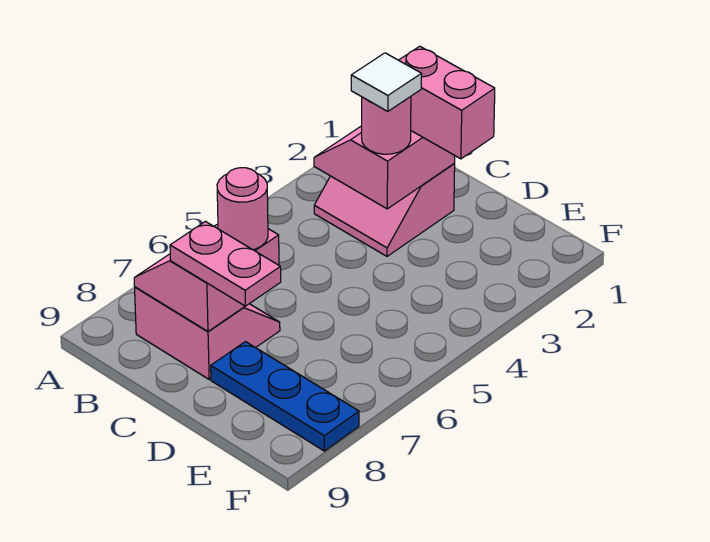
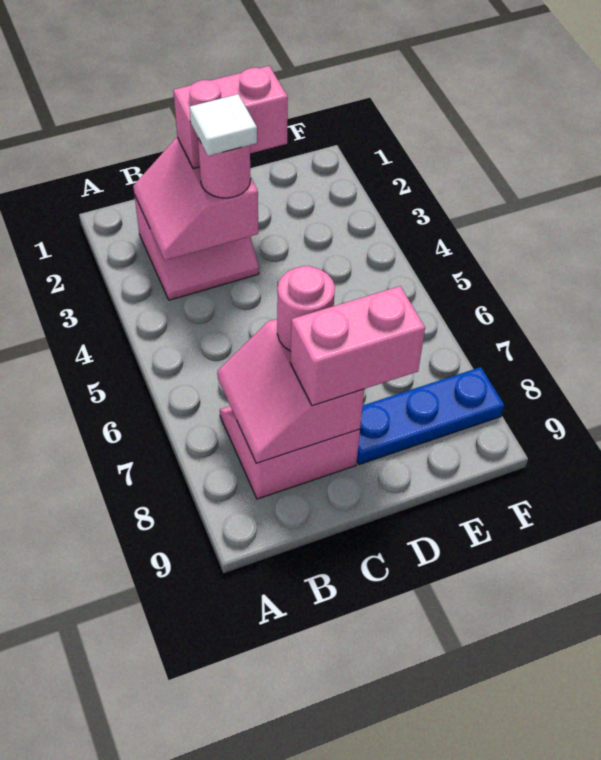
pink plate C8:D8 level 3 -> pink brick C8:D8 level 3

